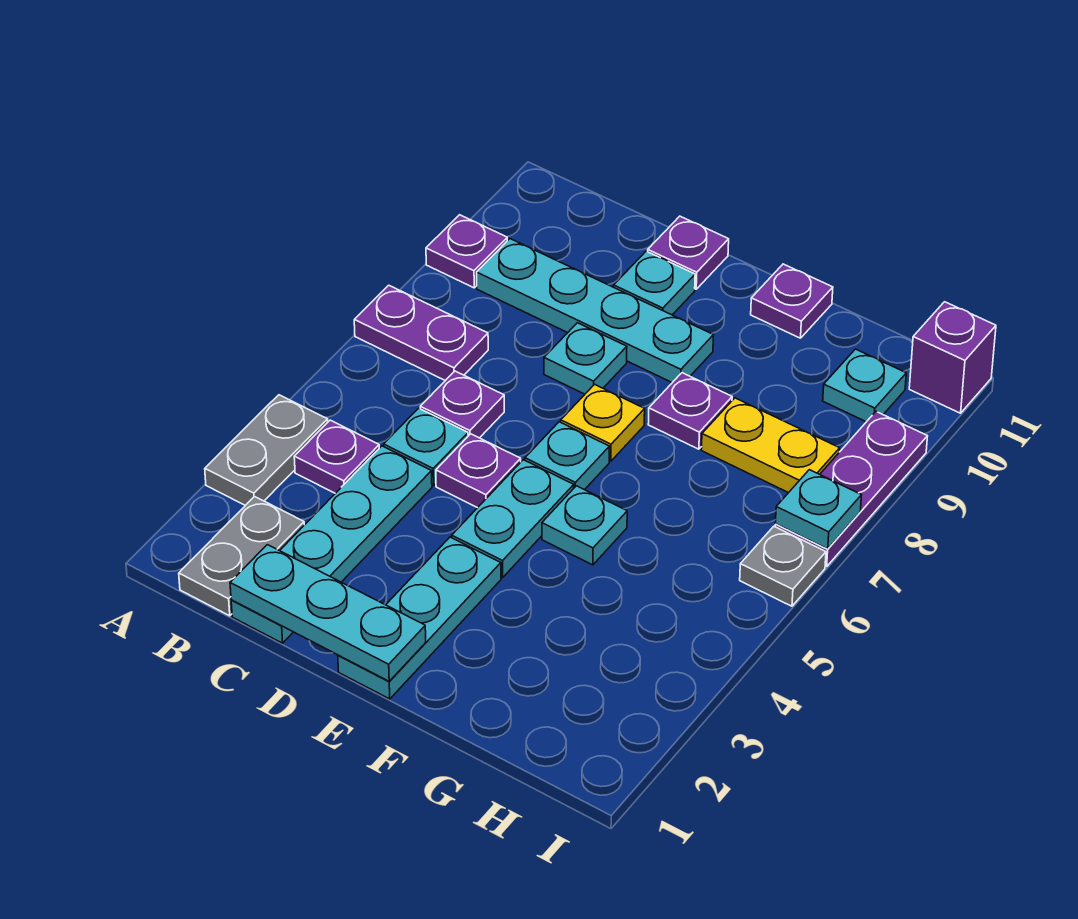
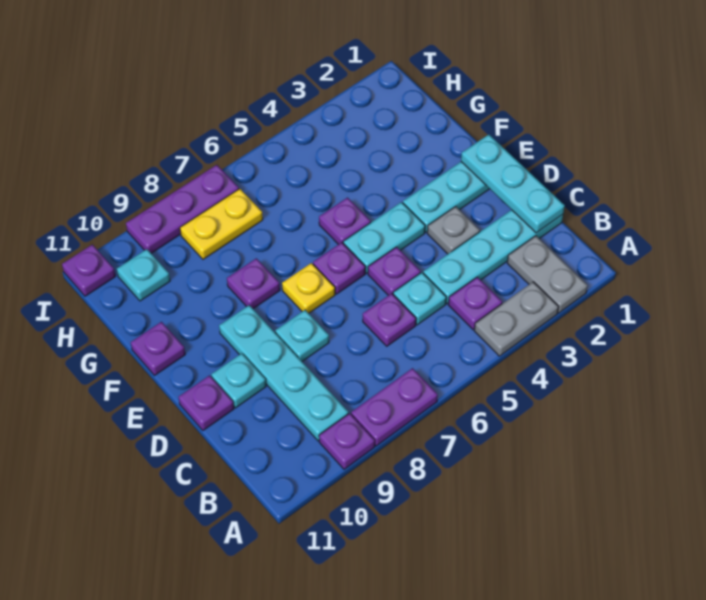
purple plate A7:B7 level 1 -> purple plate A7:A8 level 1
grey plate B1:B2 level 1 -> grey plate A2:B2 level 1
cyan plate E6 level 1 -> purple plate E6 level 1
cyan plate F5 level 1 -> purple plate F5 level 1
yellow plate G8:H8 level 1 -> yellow plate H7:H8 level 1
grey plate I6 level 1 -> grey plate D3 level 1
cyan plate I7 level 2 -> none
purple brick I11 level 1 -> purple plate I11 level 1

